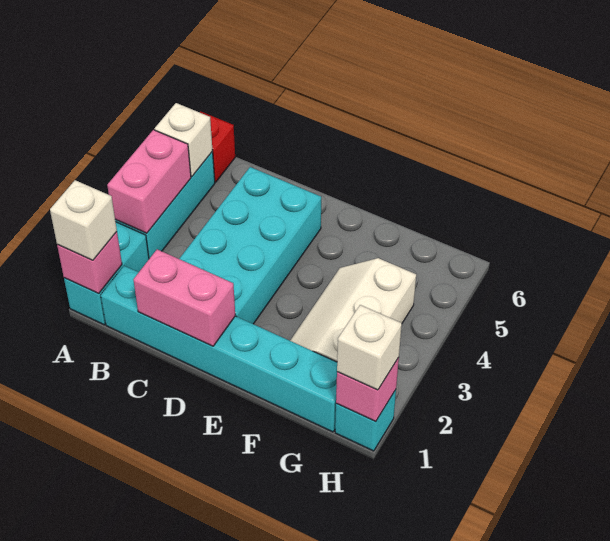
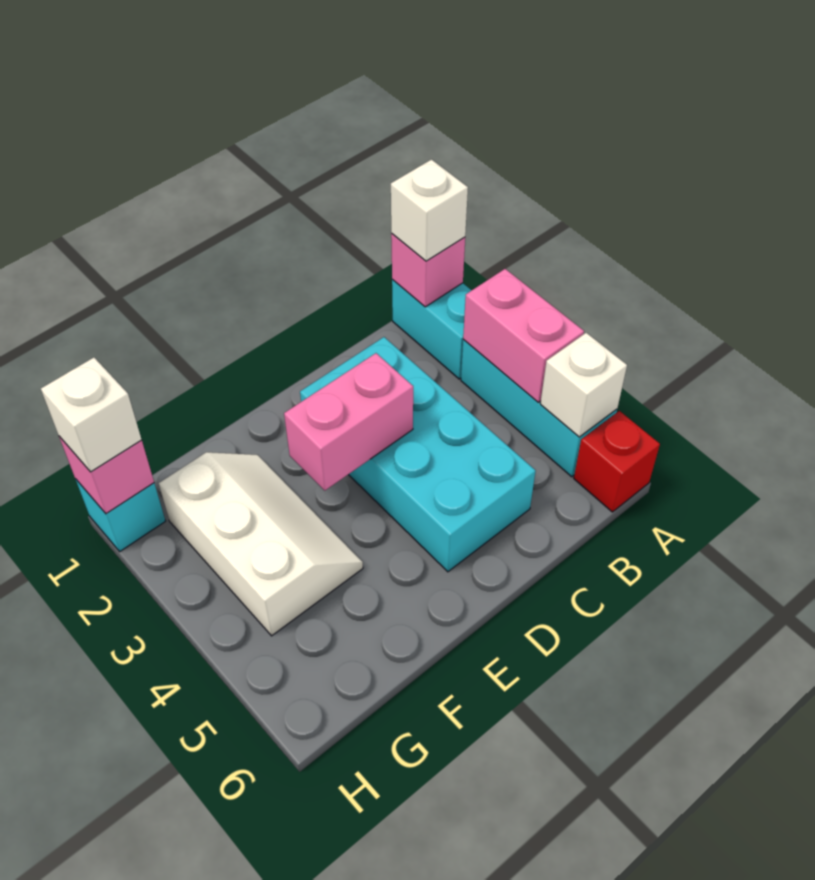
cyan brick B1:G1 level 1 -> none
pink brick C1:D1 level 2 -> pink brick D3:E3 level 2

